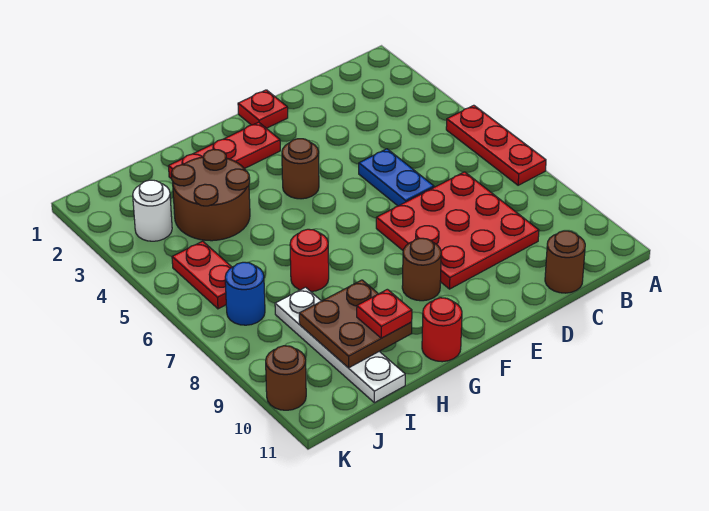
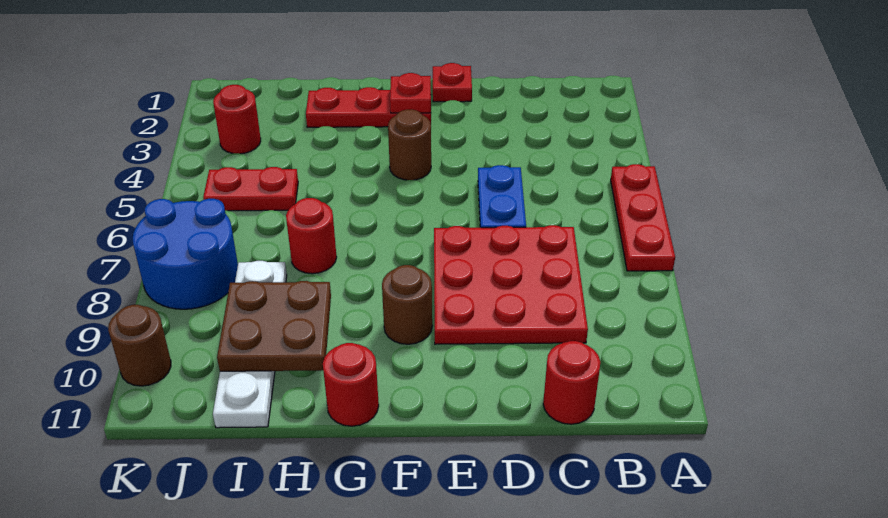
brown round brick C11 level 1 -> red round brick C11 level 1
brown round brick H3:I4 level 1 -> none
red plate H10 level 3 -> red plate F2 level 2
white round brick J3 level 1 -> red round brick J3 level 1
red plate J5:J6 level 1 -> red plate I5:J5 level 1
blue round brick J7 level 1 -> blue round brick J7:K8 level 1

